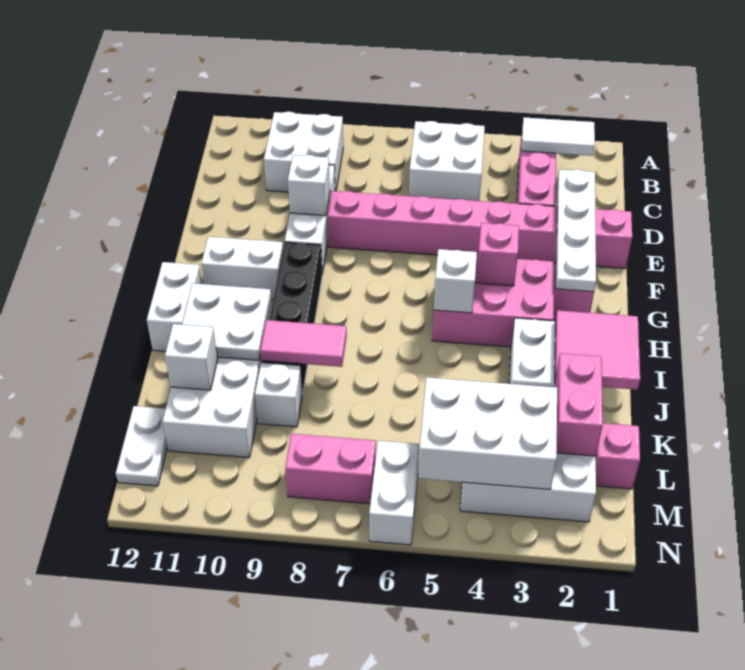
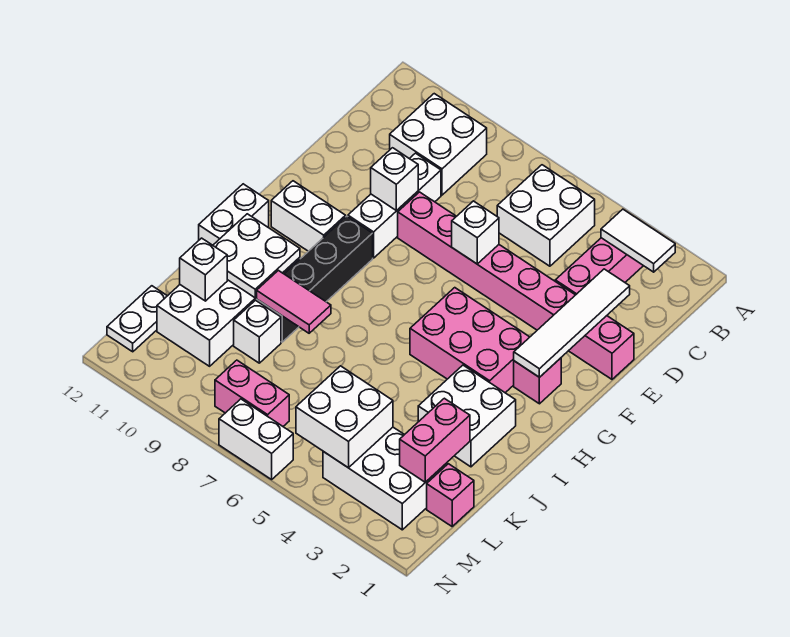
white plate D2:G2 level 2 -> white tile D2:G2 level 2
pink brick G4 level 2 -> none
white brick H5 level 2 -> white brick E6 level 2
pink tile I1:J2 level 2 -> none
white brick L3:M5 level 2 -> white brick L4:M5 level 2
white brick M6:N6 level 1 -> white brick N6:N7 level 1

